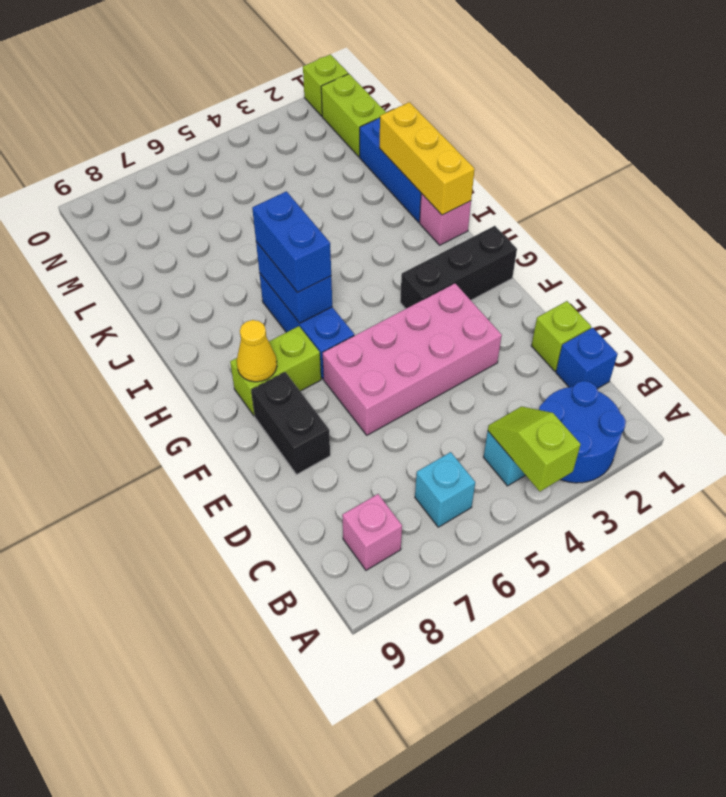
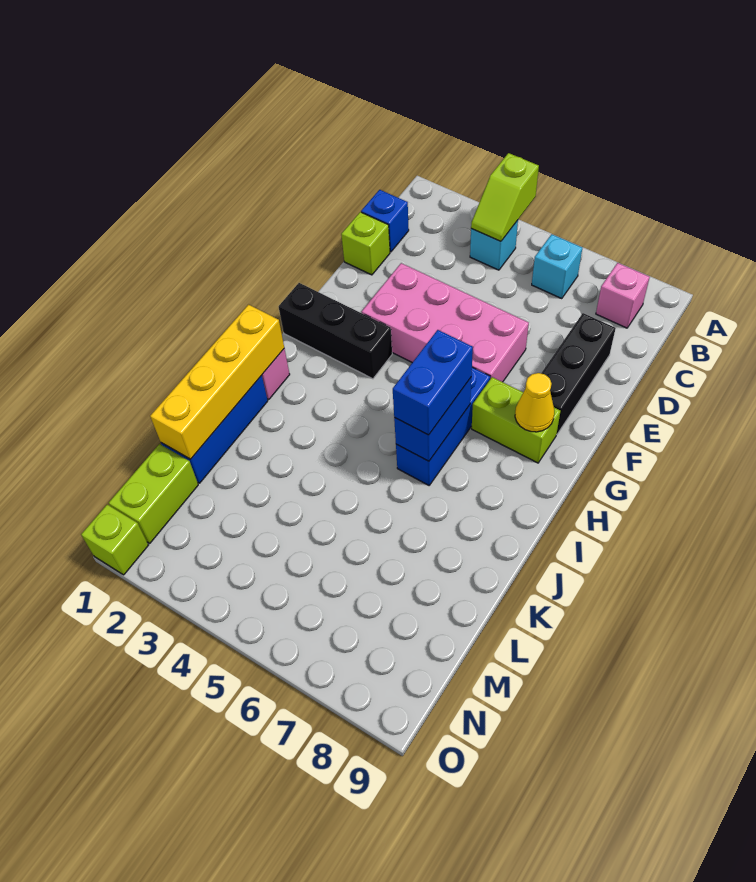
blue round brick A2:B3 level 1 -> none
black brick E8:F8 level 1 -> black brick D8:F8 level 1
yellow brick I1:K1 level 2 -> yellow brick I1:L1 level 2

